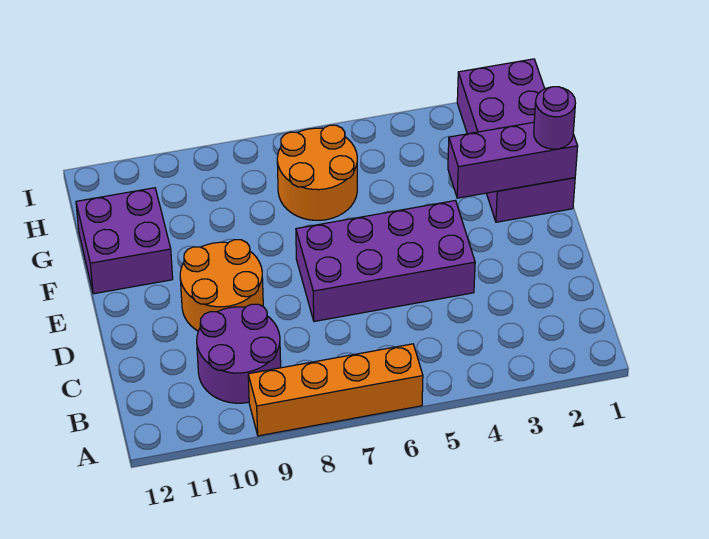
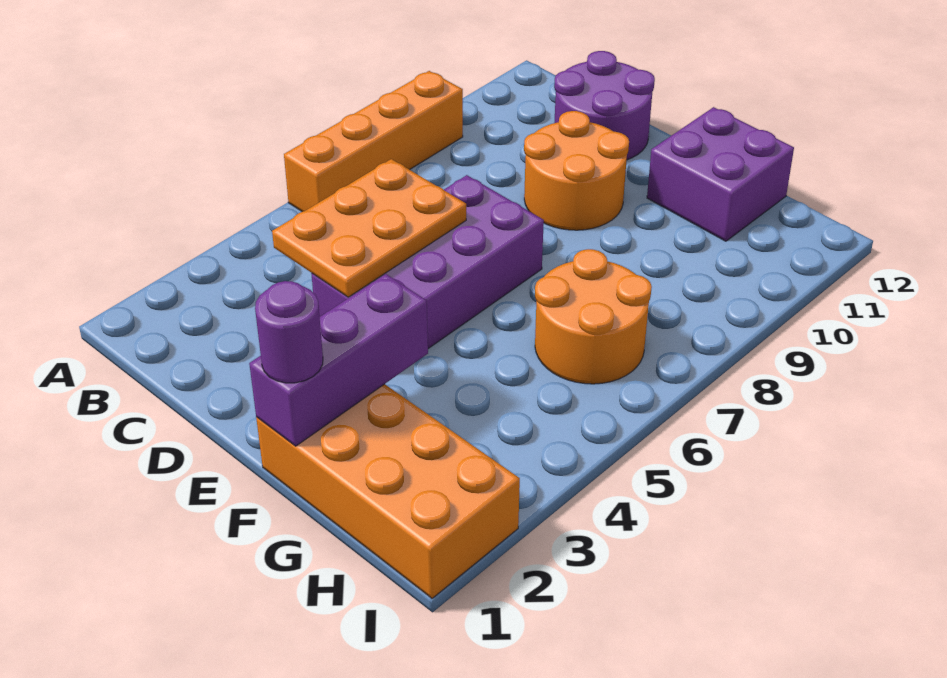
purple round brick B9:C10 level 1 -> purple round brick C11:D12 level 1
none -> orange plate C4:D6 level 2
purple brick F1:I2 level 1 -> orange brick F1:I2 level 1

